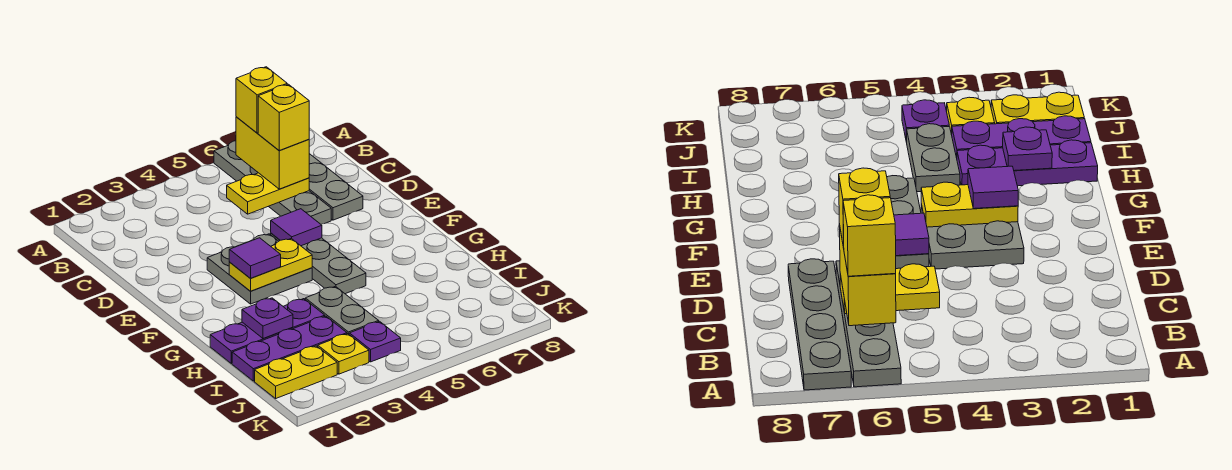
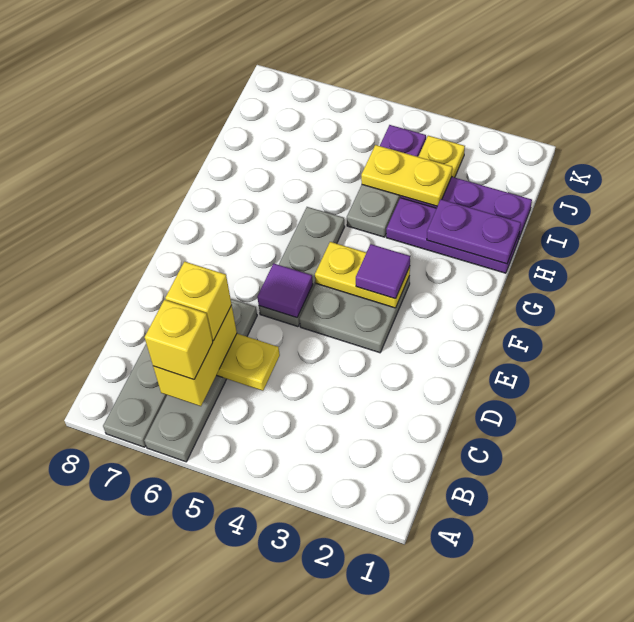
purple plate H2 level 2 -> purple plate H1:H2 level 2
yellow plate J1:J2 level 1 -> yellow plate I3:I4 level 2

